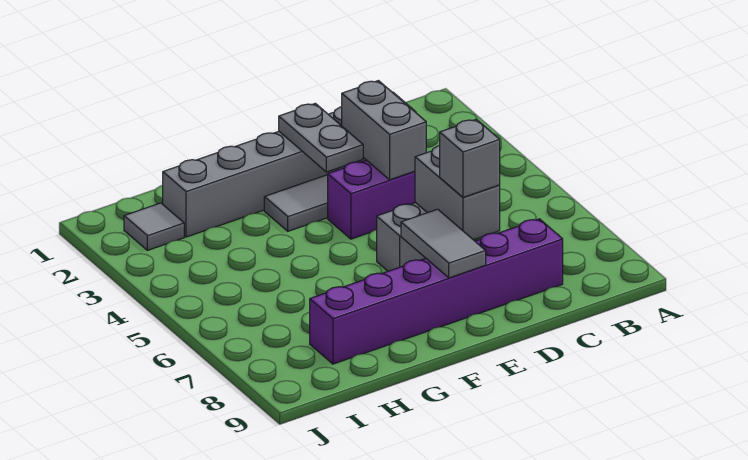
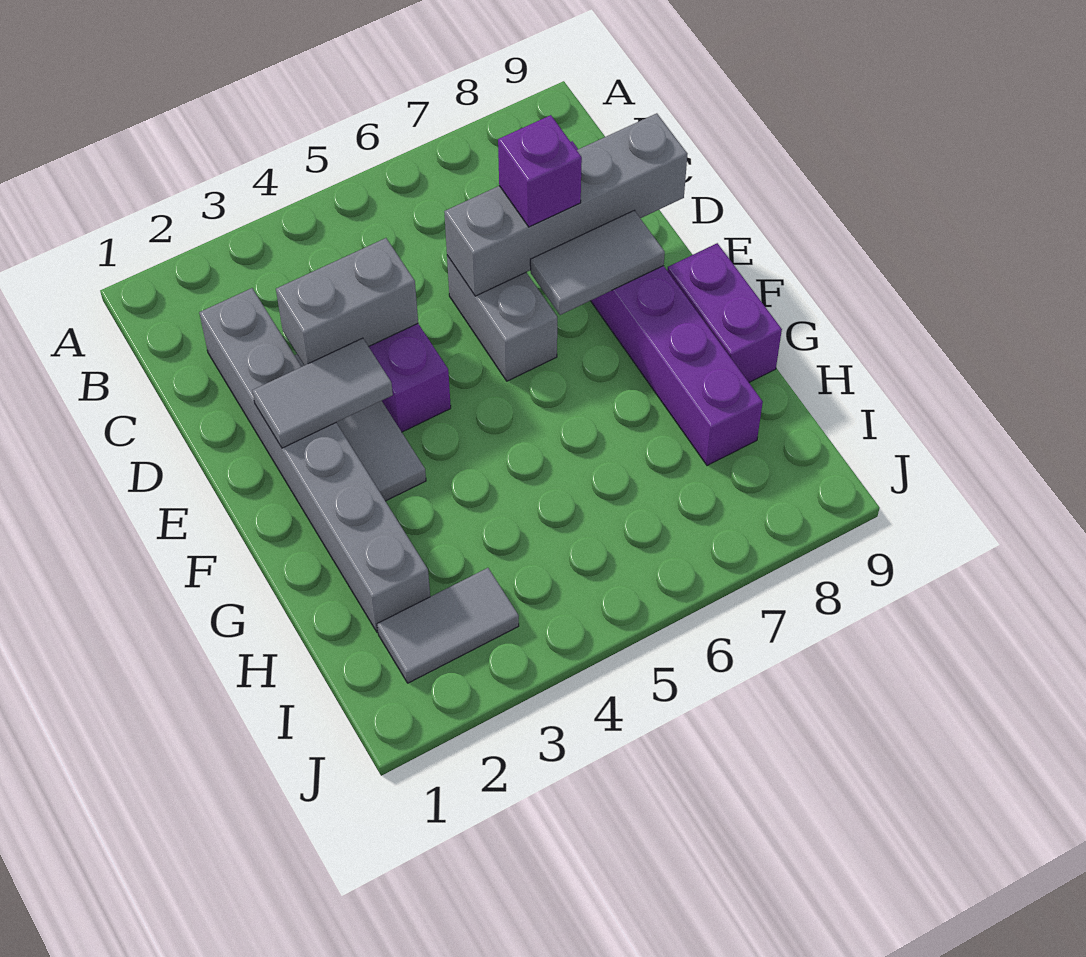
grey brick D6:D7 level 2 -> grey brick D6:D9 level 2
grey brick D7 level 3 -> purple brick D7 level 3
grey plate E2:E3 level 2 -> grey tile E2:E3 level 2
none -> purple brick F9:G9 level 1
grey tile I2 level 1 -> grey tile I2:I3 level 1

